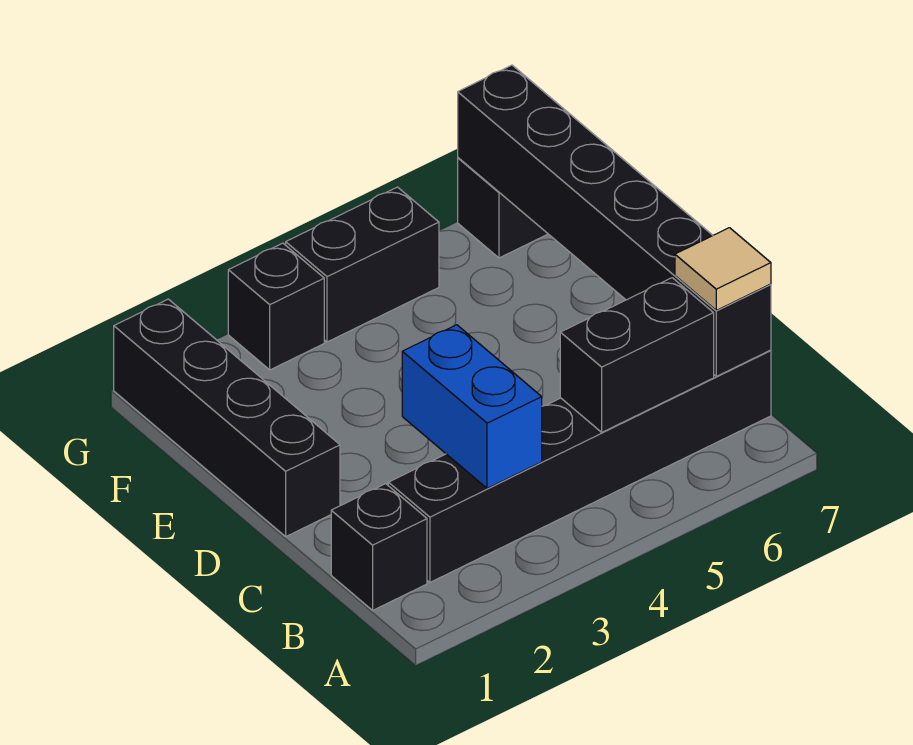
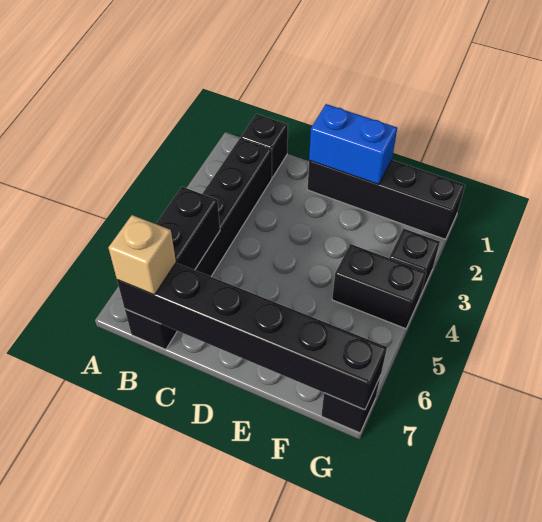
blue brick B3:C3 level 2 -> blue brick D1:E1 level 2
tan tile B7 level 3 -> tan brick B7 level 3
black brick G4:G5 level 1 -> black brick F4:G4 level 1

